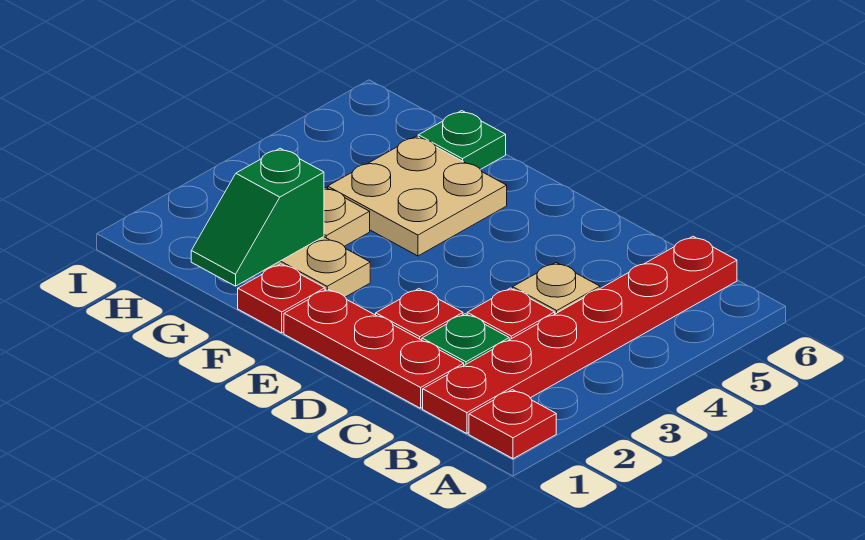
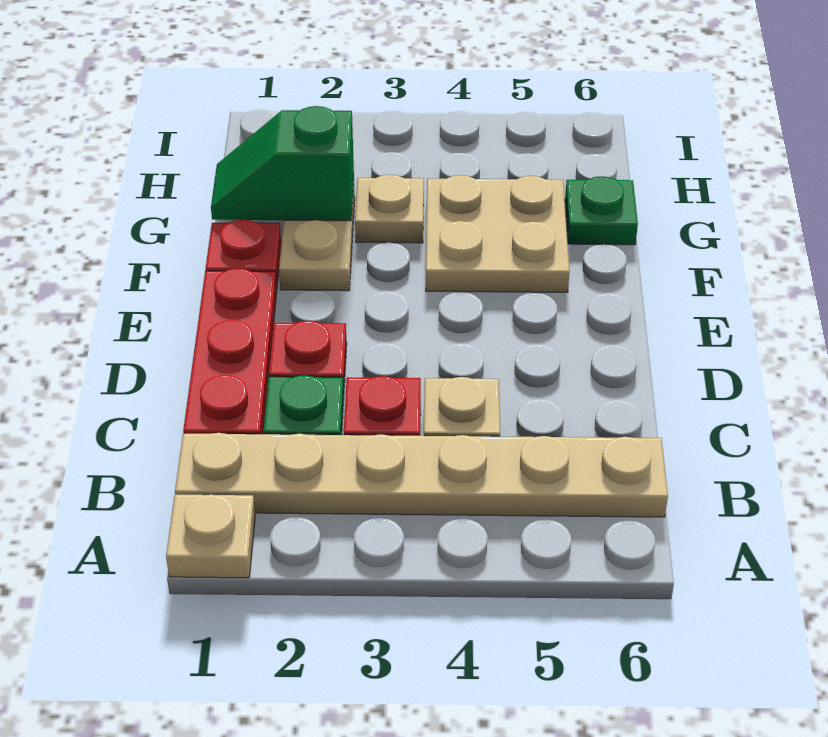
red plate A1 level 1 -> tan plate A1 level 1
red plate B1:B6 level 1 -> tan plate B1:B6 level 1

